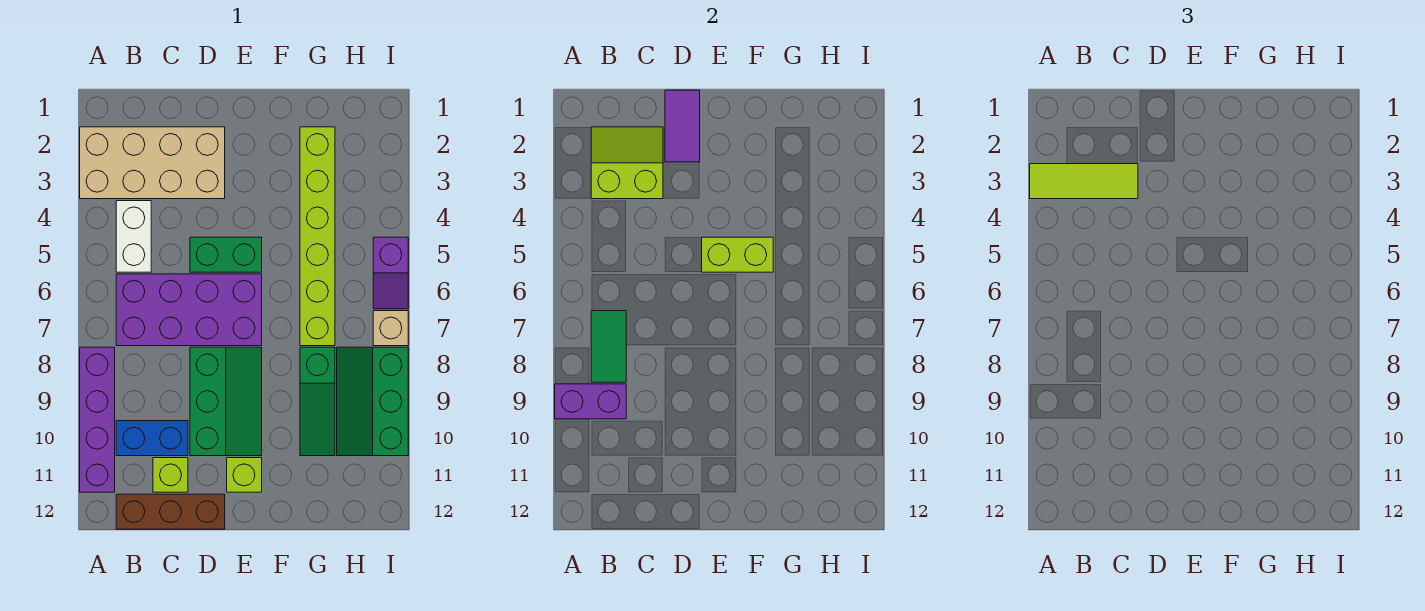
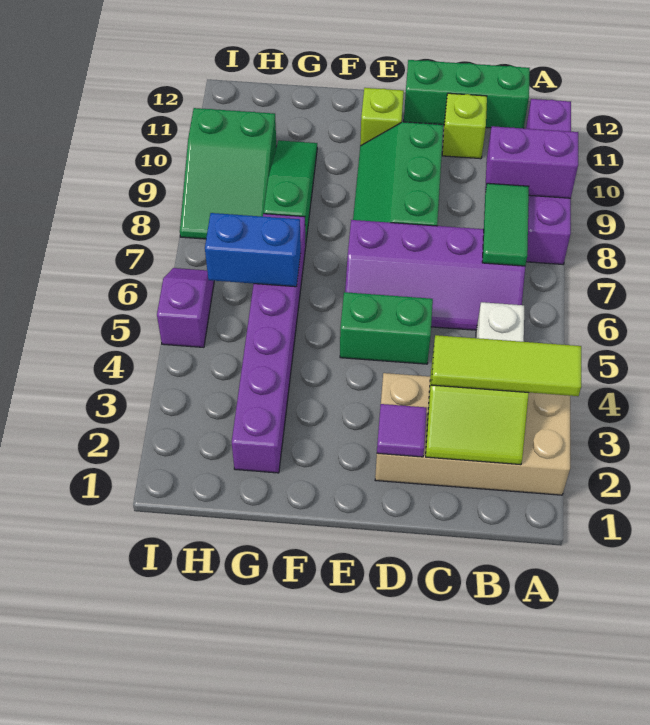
purple brick B6:E7 level 1 -> purple slope B6:E7 level 1 top 7
blue brick B10:C10 level 1 -> blue brick G6:H6 level 2
brown brick B12:D12 level 1 -> green brick B12:D12 level 1
purple tile D1:D2 level 2 -> purple tile D2 level 2
lime brick E5:F5 level 2 -> none
lime brick G2:G7 level 1 -> purple brick G2:G7 level 1
green slope H8:I10 level 1 top I -> green slope H8:I10 level 1 top 10
tan brick I7 level 1 -> none

